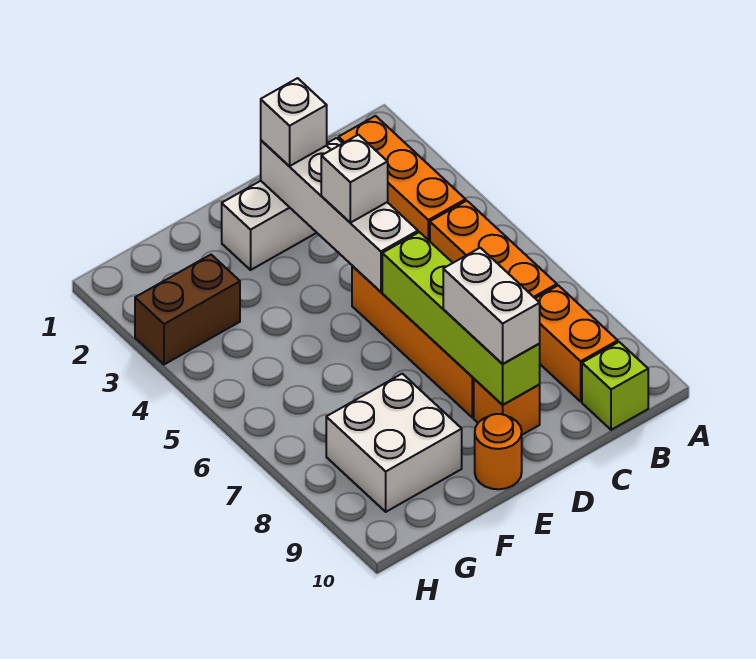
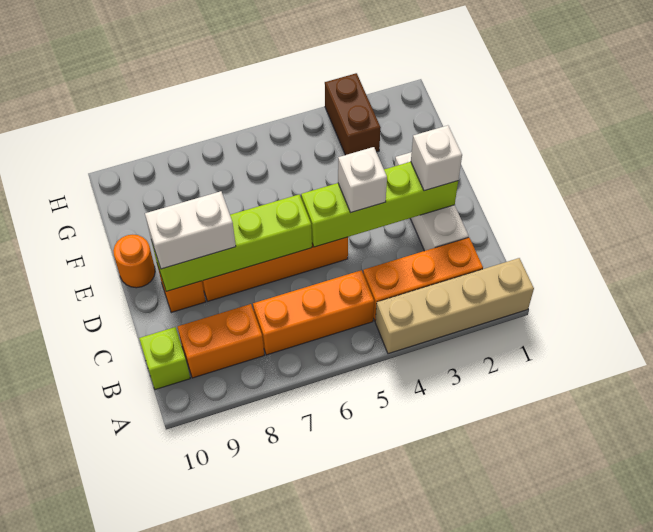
none -> tan brick A1:A4 level 1
white brick D2:D5 level 2 -> lime brick D2:D5 level 2
white brick F8:G9 level 1 -> none

